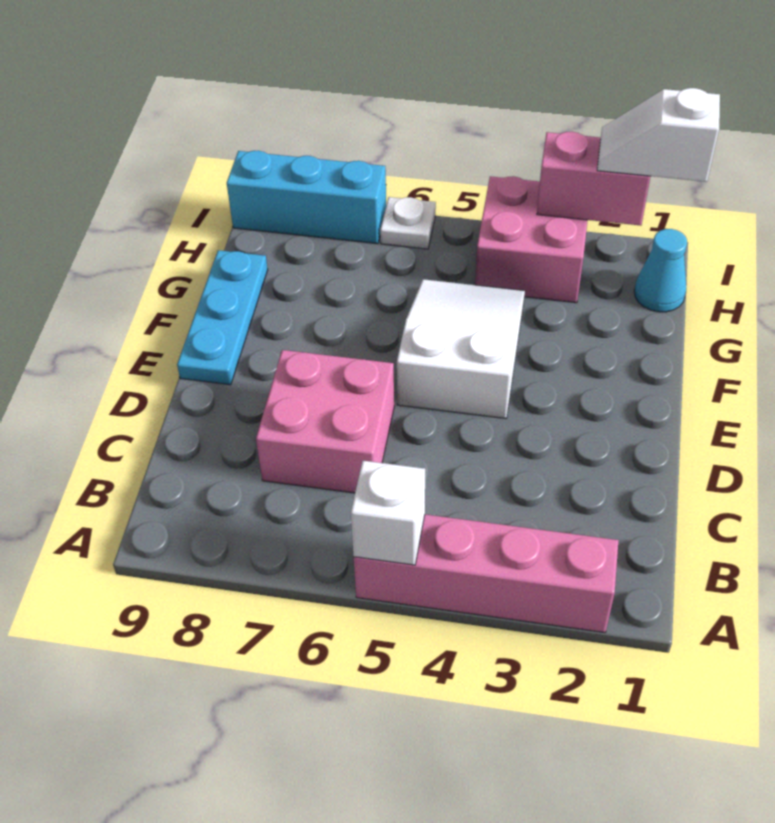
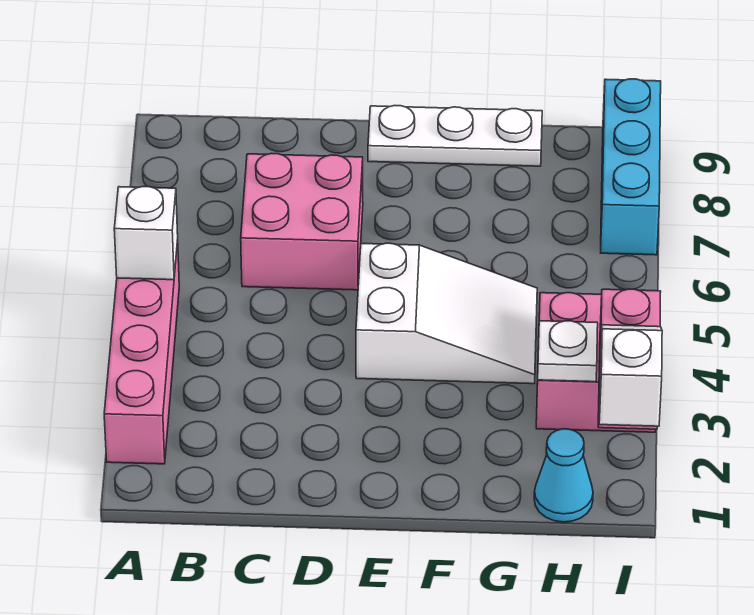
cyan plate E9:G9 level 1 -> white plate E9:G9 level 1
white plate I6 level 1 -> white plate H3 level 2

